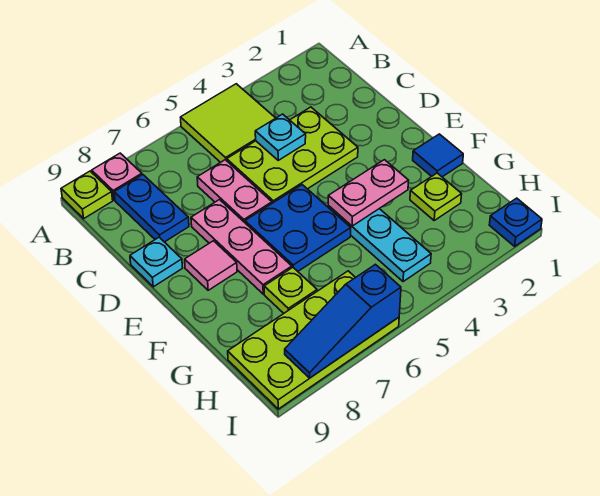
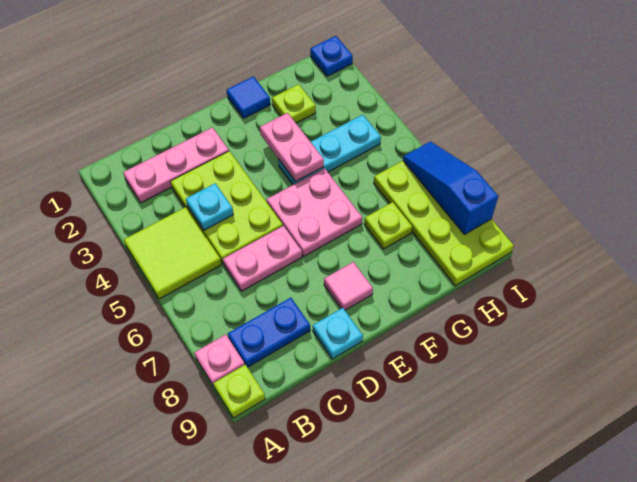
pink plate D7:F7 level 1 -> pink plate B2:D2 level 1
blue plate E5:F6 level 1 -> pink plate E5:F6 level 1
blue slope I6:I8 level 2 top 6 -> blue slope I6:I8 level 2 top 8

